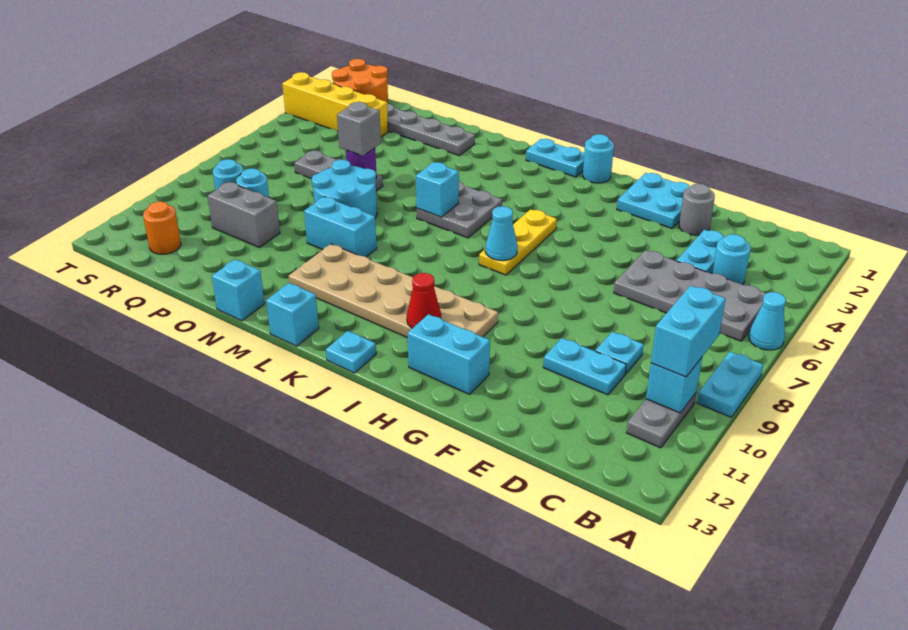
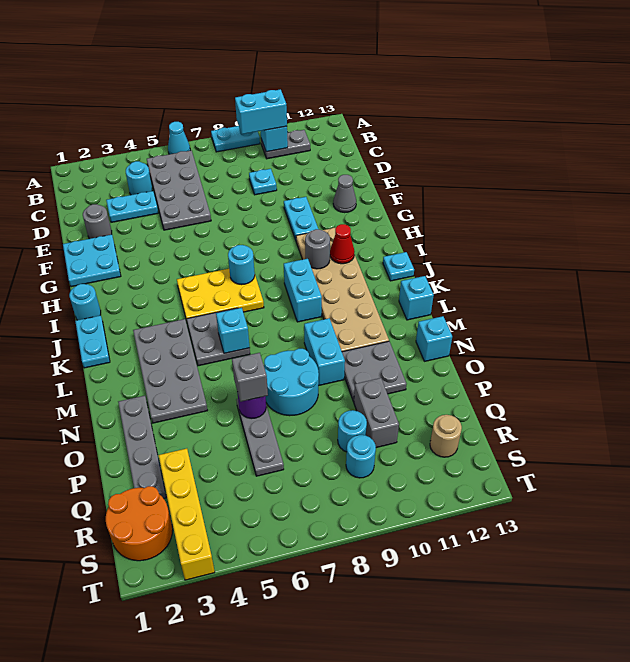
cyan plate D10:E10 level 1 -> cyan plate F10:G10 level 1
none -> grey cone F12 level 1
cyan brick G12:H12 level 1 -> cyan brick J9:K9 level 1
yellow plate I5:I7 level 1 -> yellow plate I5:J7 level 1
cyan cone I7 level 2 -> cyan round brick I7 level 2
none -> grey round brick I10 level 2
none -> grey plate K3:N4 level 1
none -> grey plate N10:O11 level 1
orange round brick R12 level 1 -> tan round brick R12 level 1

